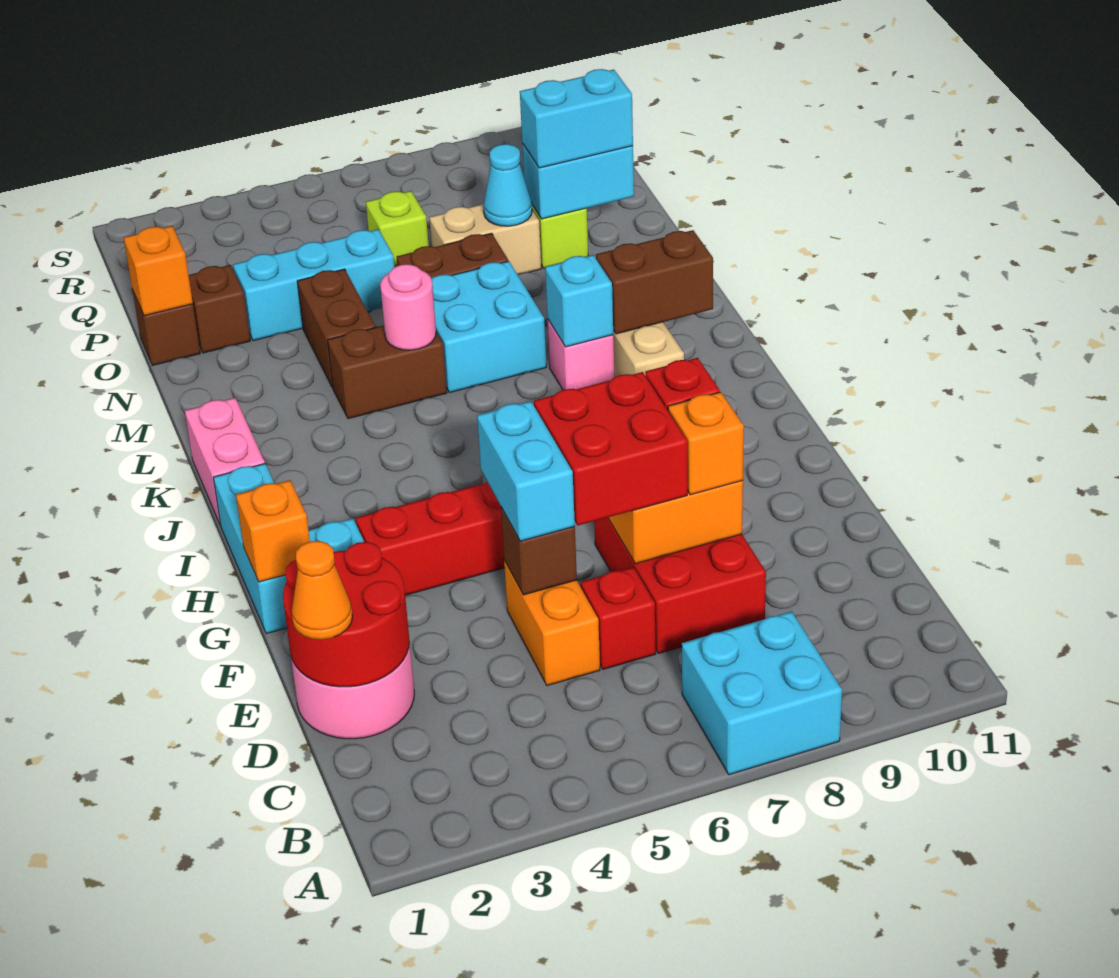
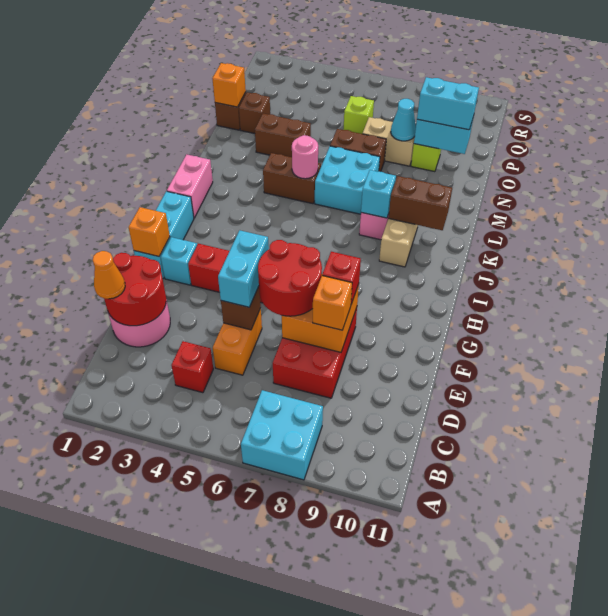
red brick D6 level 1 -> red brick C4 level 1
red brick E6:F7 level 3 -> red round brick E6:F7 level 3
brown brick M4:N4 level 1 -> brown brick N3:N4 level 1
cyan brick O3:O5 level 1 -> none

